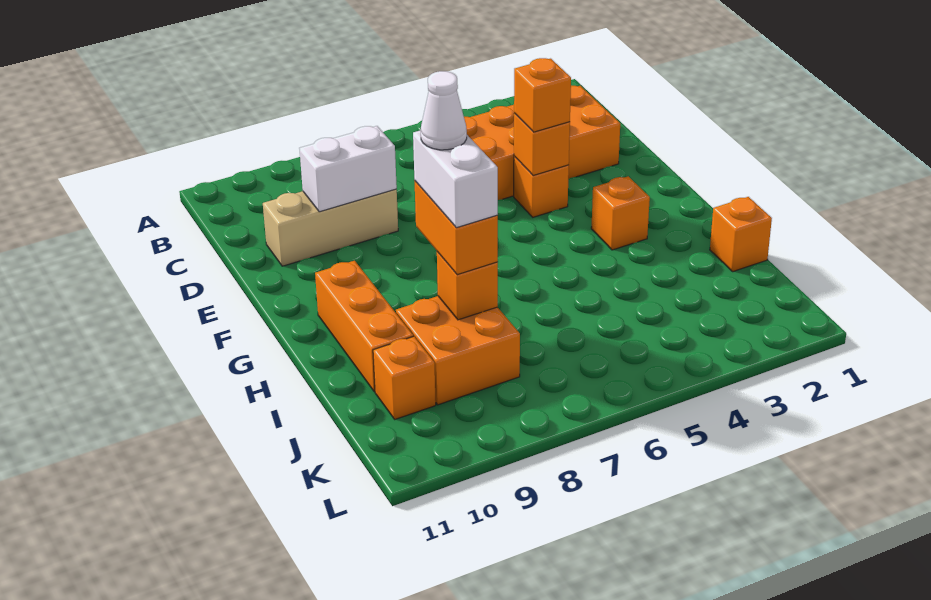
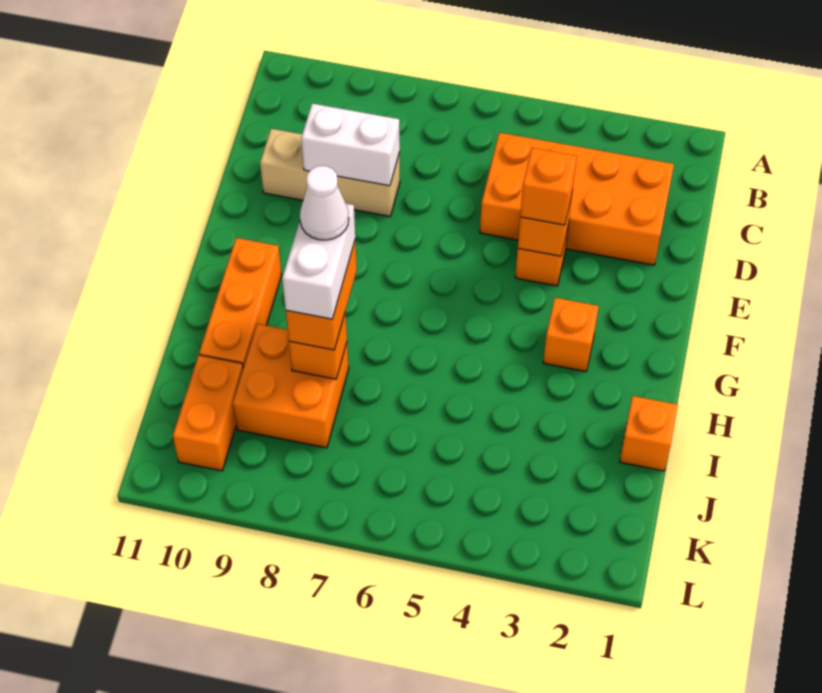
orange brick J10 level 1 -> orange brick J10:K10 level 1

